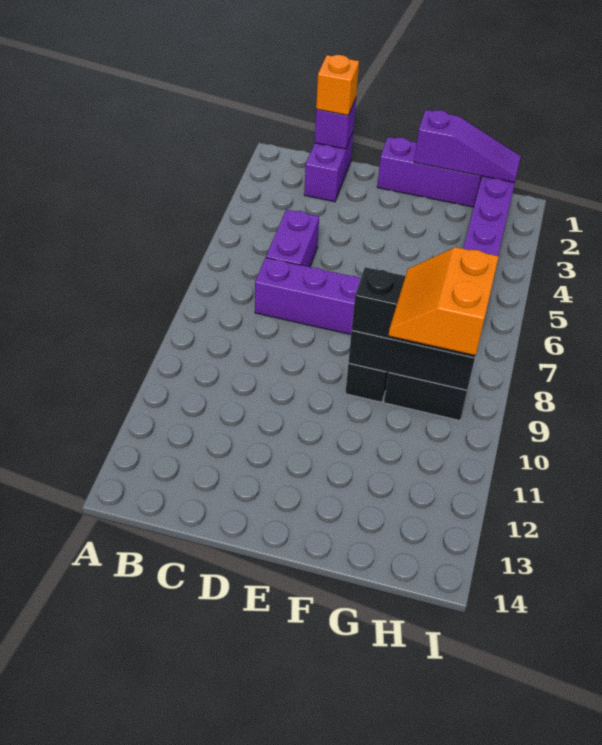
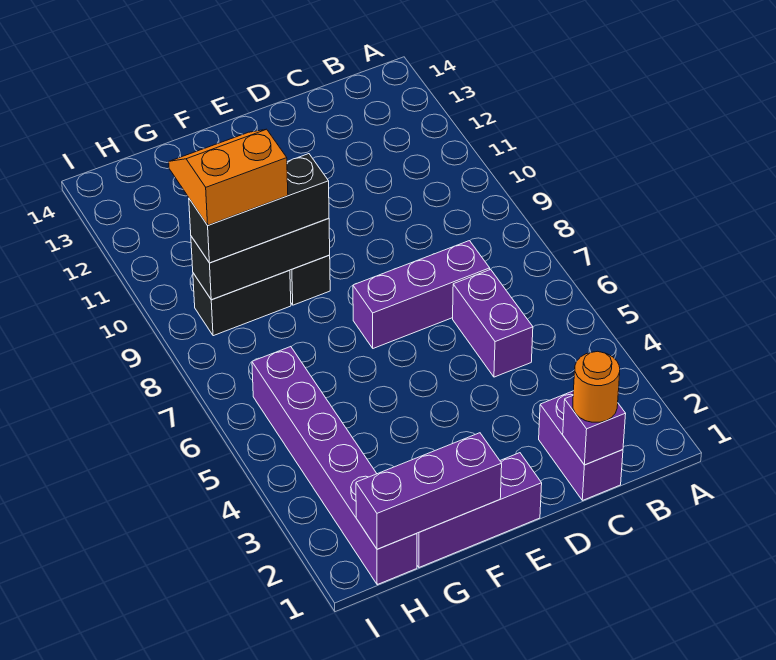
orange brick C1 level 3 -> orange round brick C1 level 3
purple slope F1:H1 level 2 top F -> purple brick F1:H1 level 2
orange slope G9:H10 level 4 top H -> orange slope G9:H10 level 4 top 9

